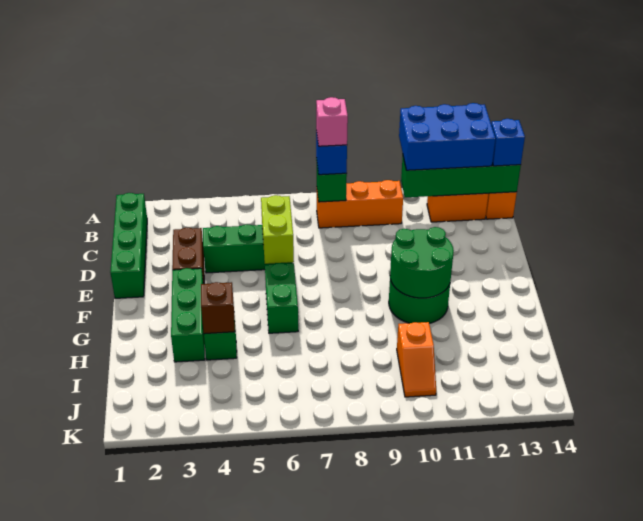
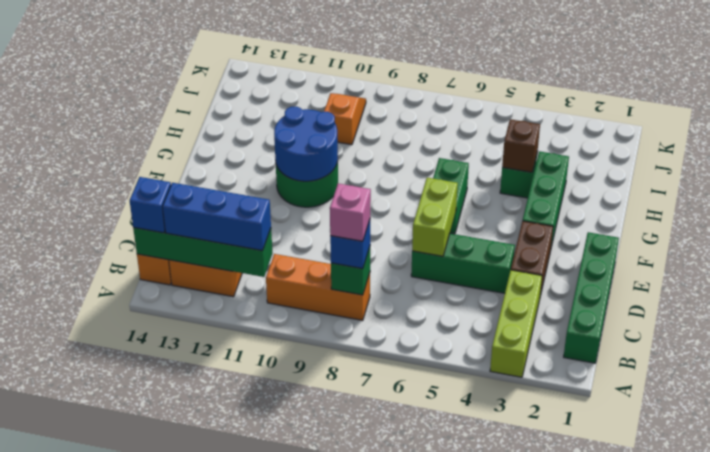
none -> lime brick A3:C3 level 1
blue brick A11:B13 level 3 -> blue brick B11:B13 level 3
green round brick F10:G11 level 2 -> blue round brick F10:G11 level 2

